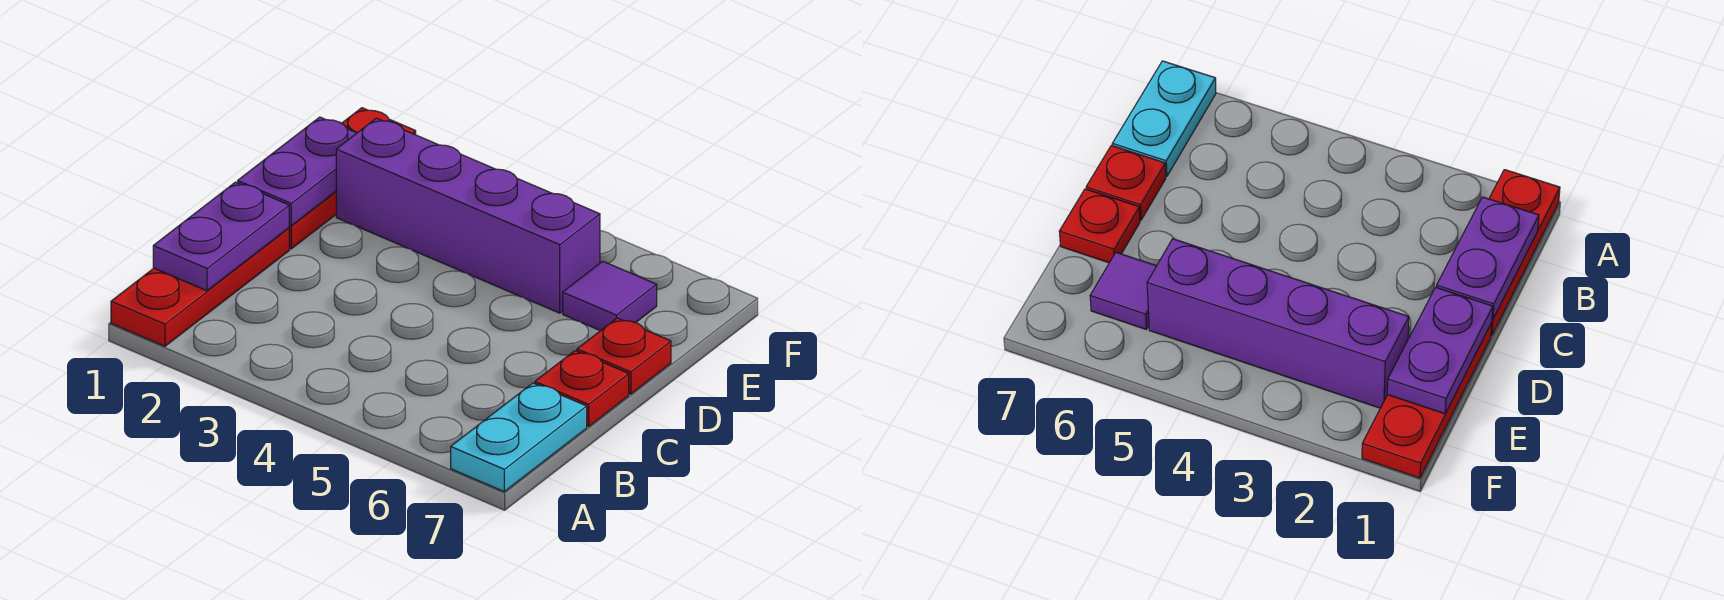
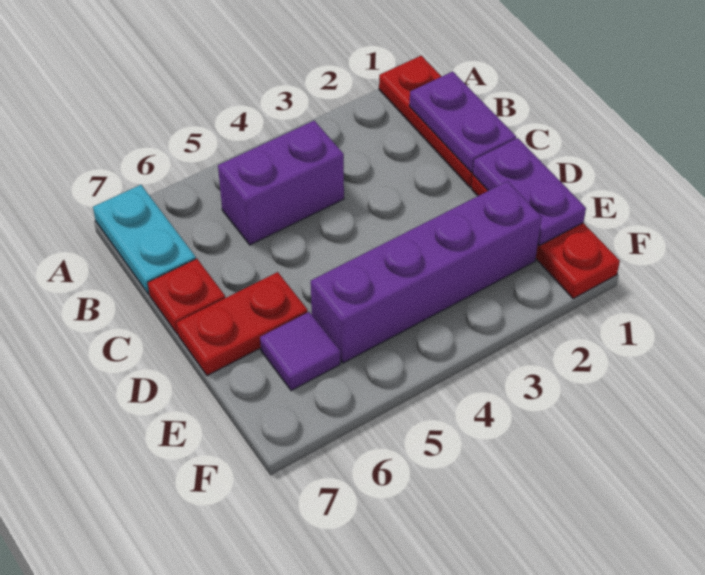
none -> purple brick B4:B5 level 1
red plate D7 level 1 -> red plate D6:D7 level 1

